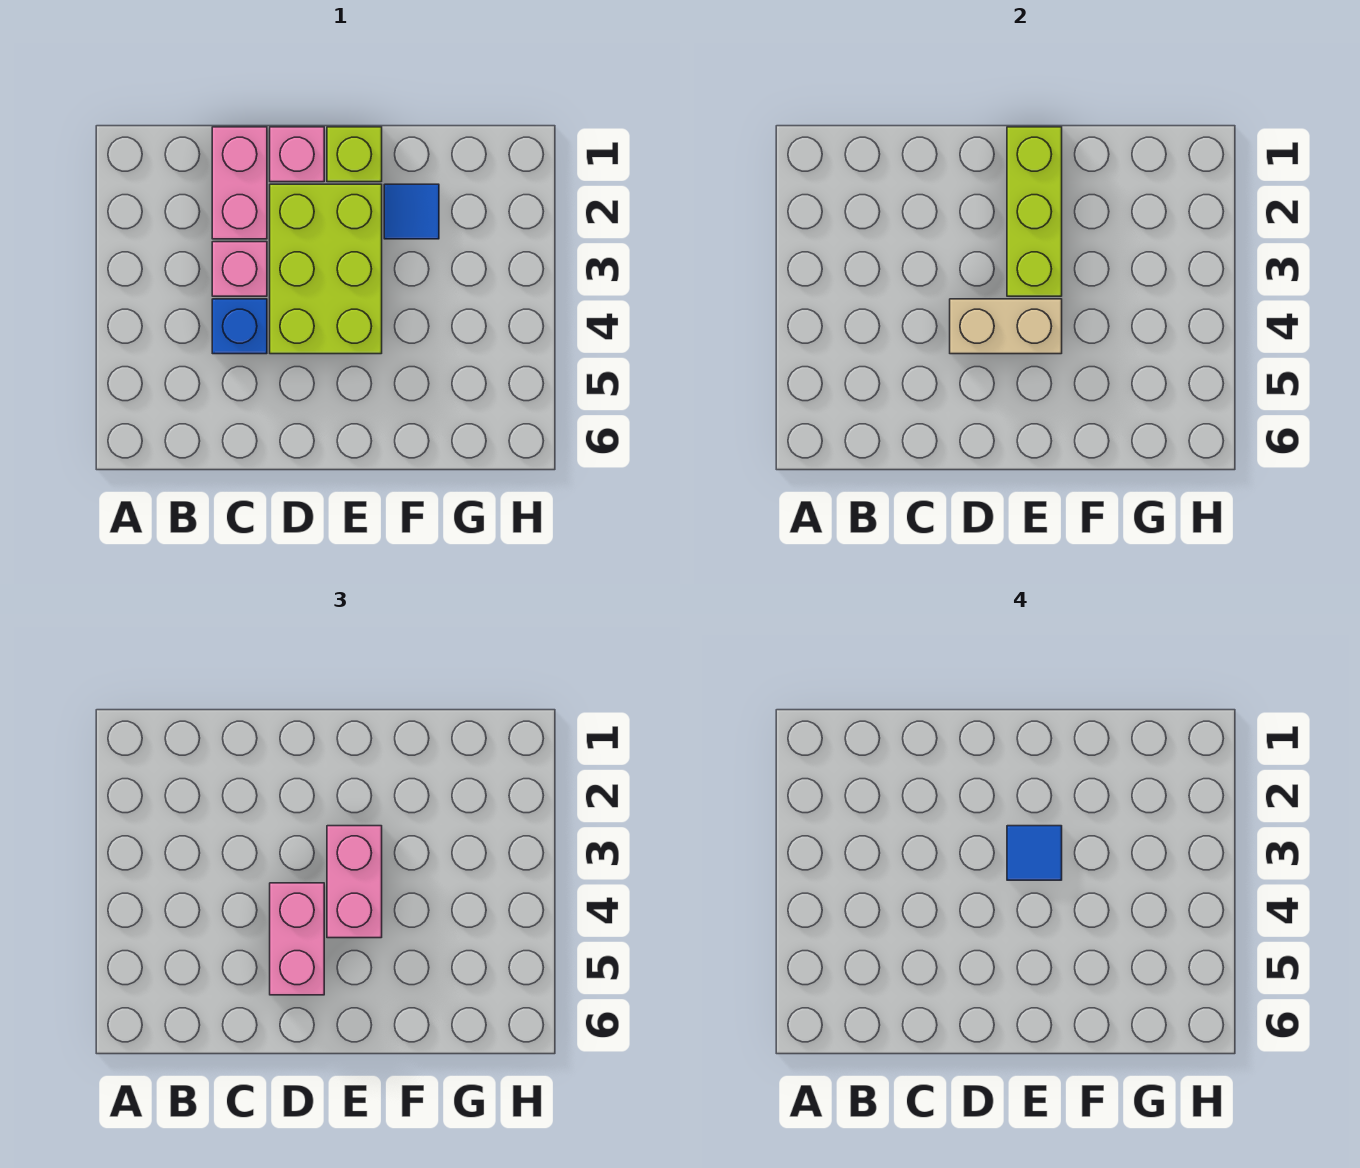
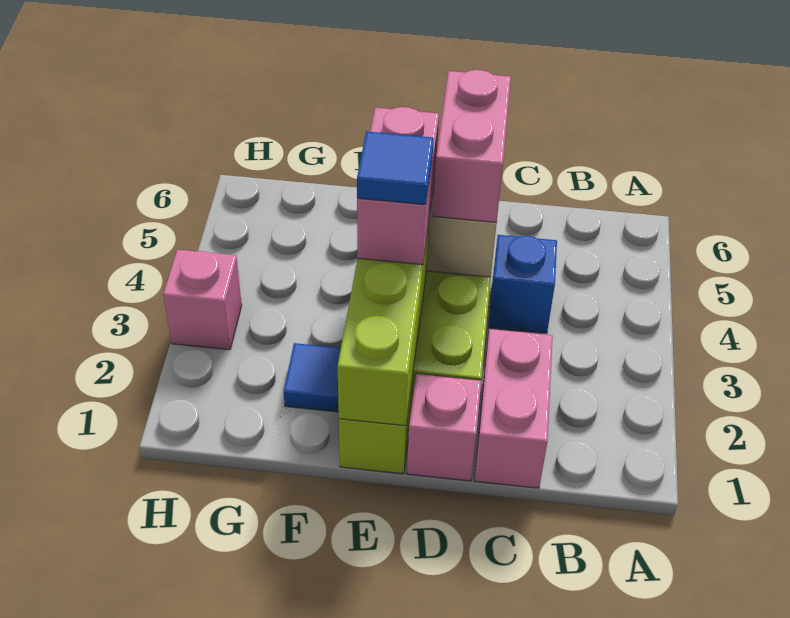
pink brick C3 level 1 -> pink brick H3 level 1

